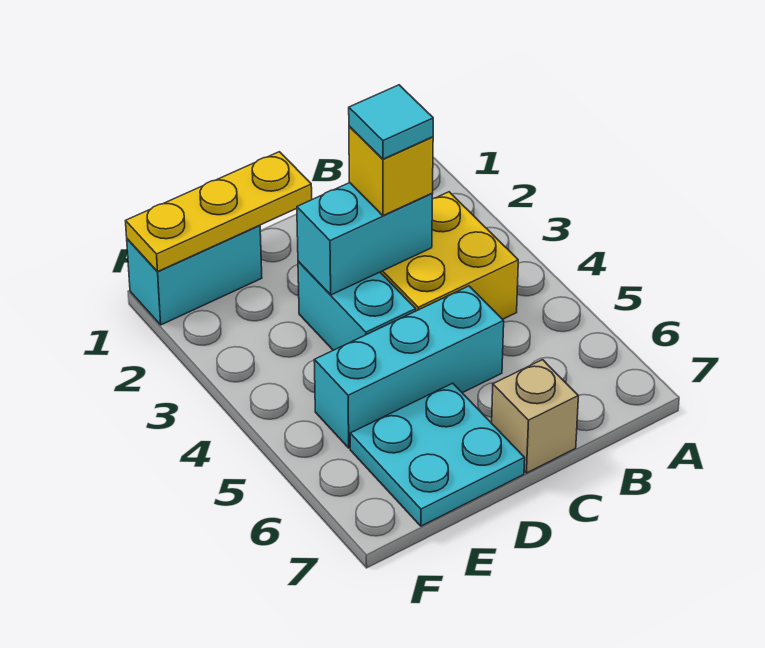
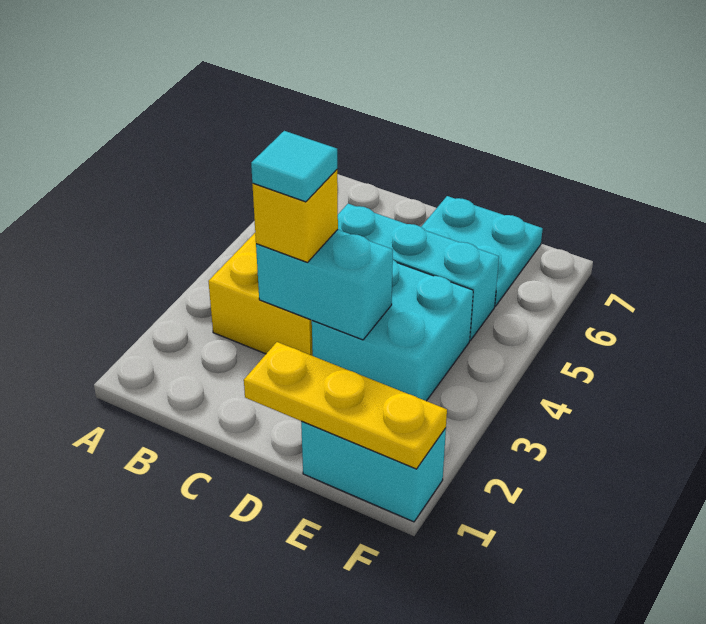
tan brick C7 level 1 -> none
cyan brick D3:D4 level 1 -> cyan brick D3:E4 level 1

